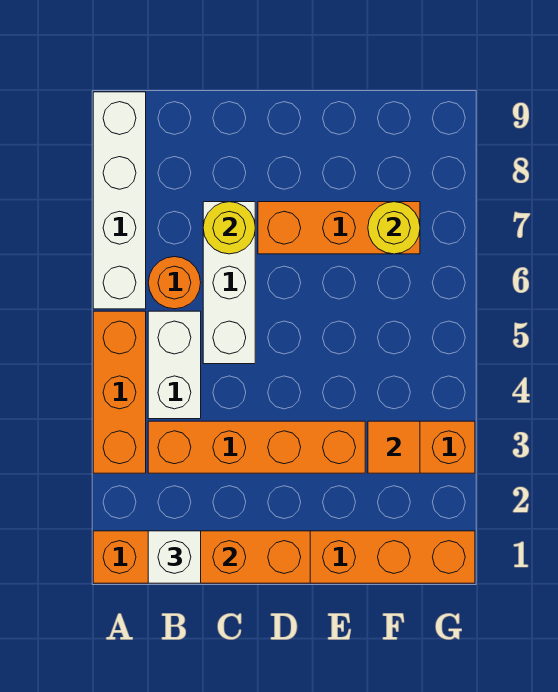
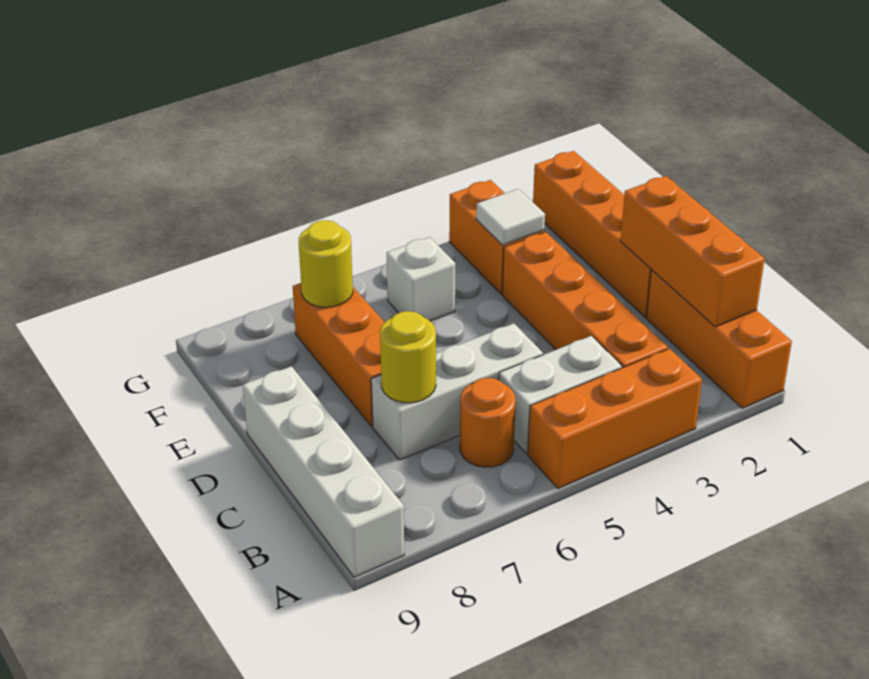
white brick A6:A9 level 1 -> white brick A9:D9 level 1
white brick B1 level 3 -> white brick F5 level 1
orange tile F3 level 2 -> white tile F3 level 2

